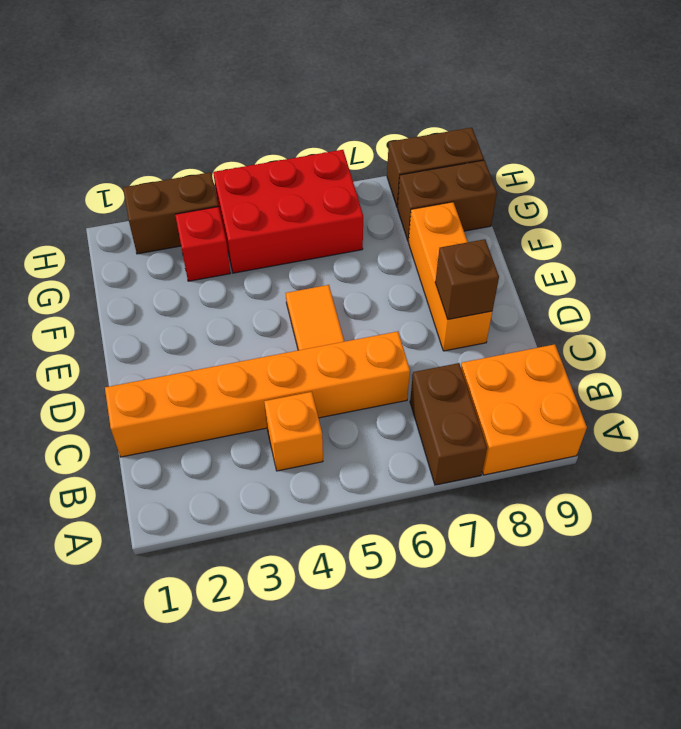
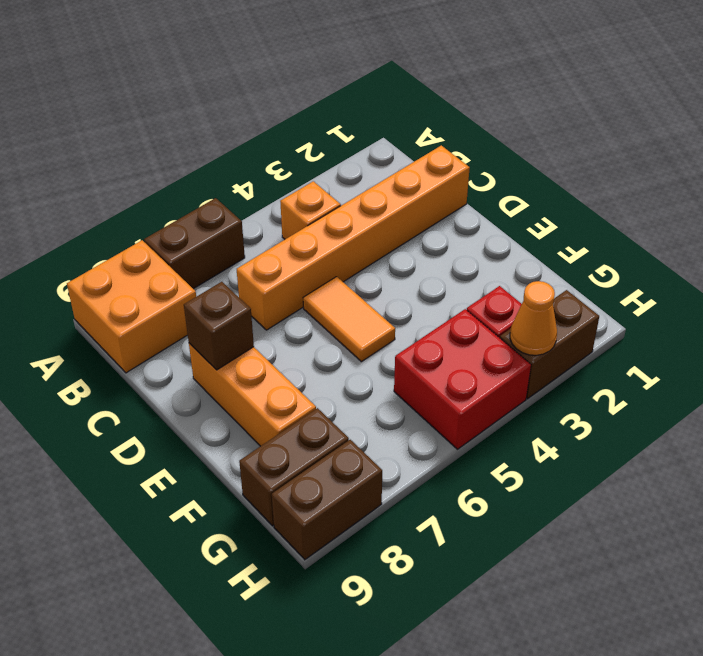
brown brick A7:B7 level 1 -> brown brick A6:A7 level 1
red brick G4:H6 level 1 -> red brick G4:H5 level 1
none -> orange cone H3 level 2

